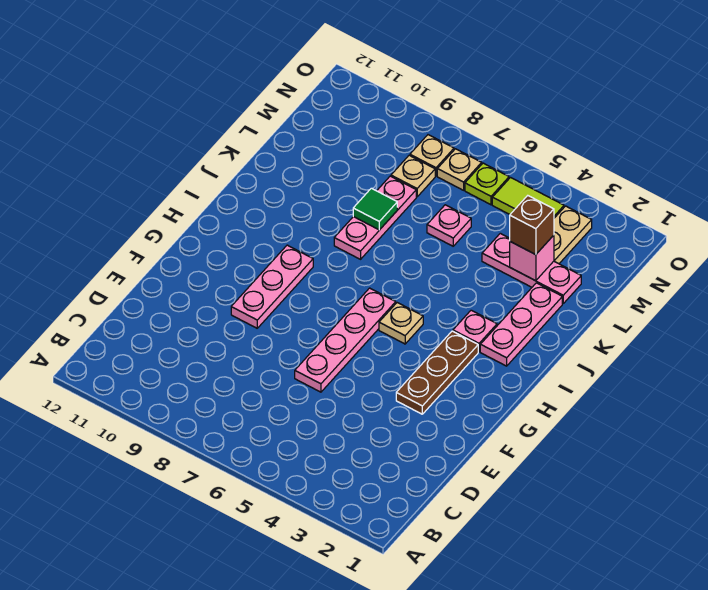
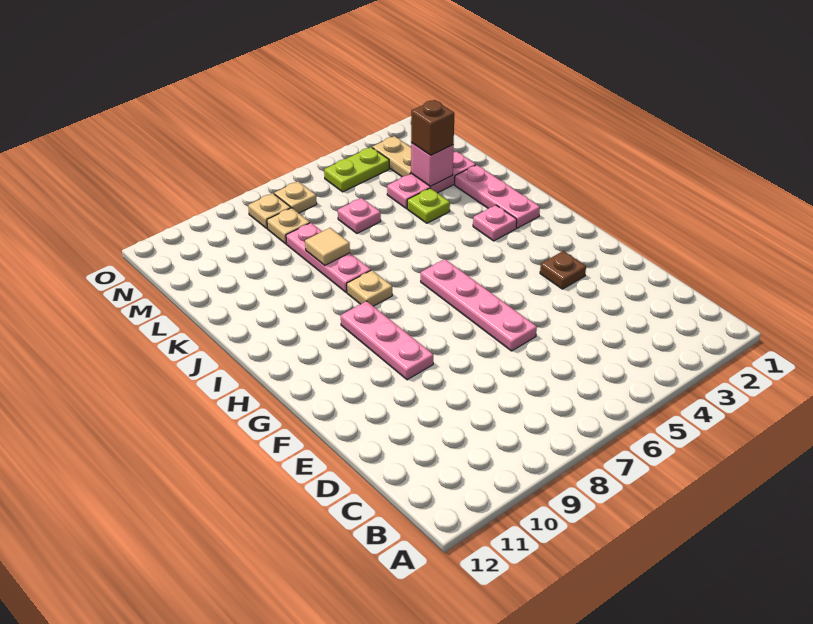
brown plate F3:H3 level 1 -> brown plate F3 level 1
tan plate H5 level 1 -> tan plate I8 level 1
green tile K8 level 2 -> tan tile K8 level 2
lime tile N4:N5 level 1 -> lime plate N4:N5 level 1
lime plate N6 level 1 -> lime plate K4 level 1

